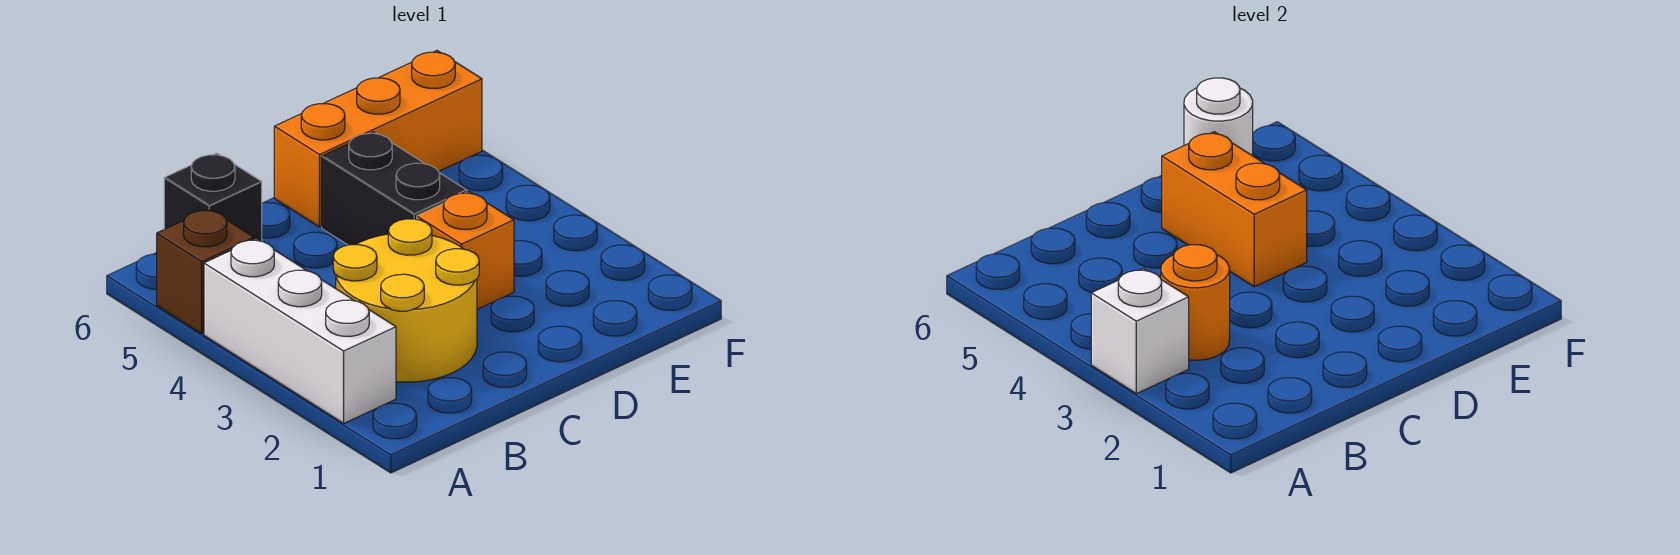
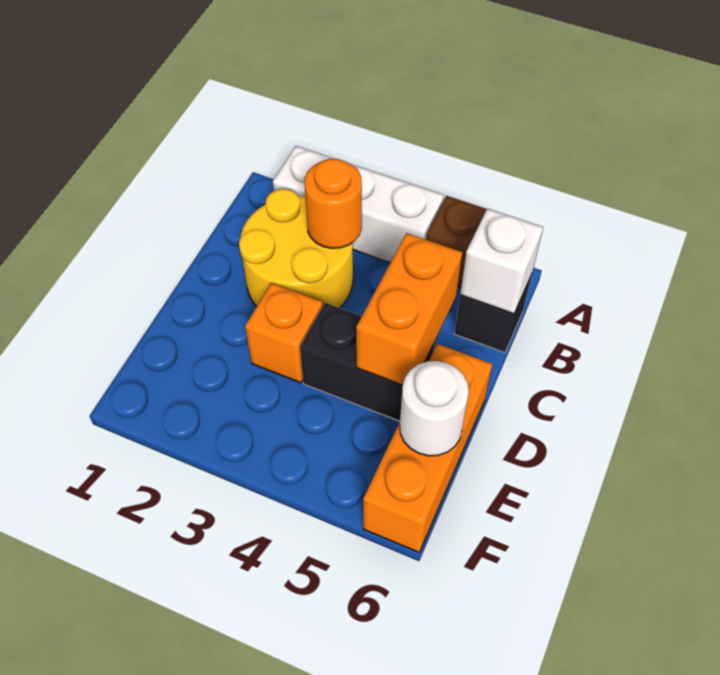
white brick A3 level 2 -> white brick B6 level 2
orange brick D4:D5 level 2 -> orange brick C5:D5 level 2

